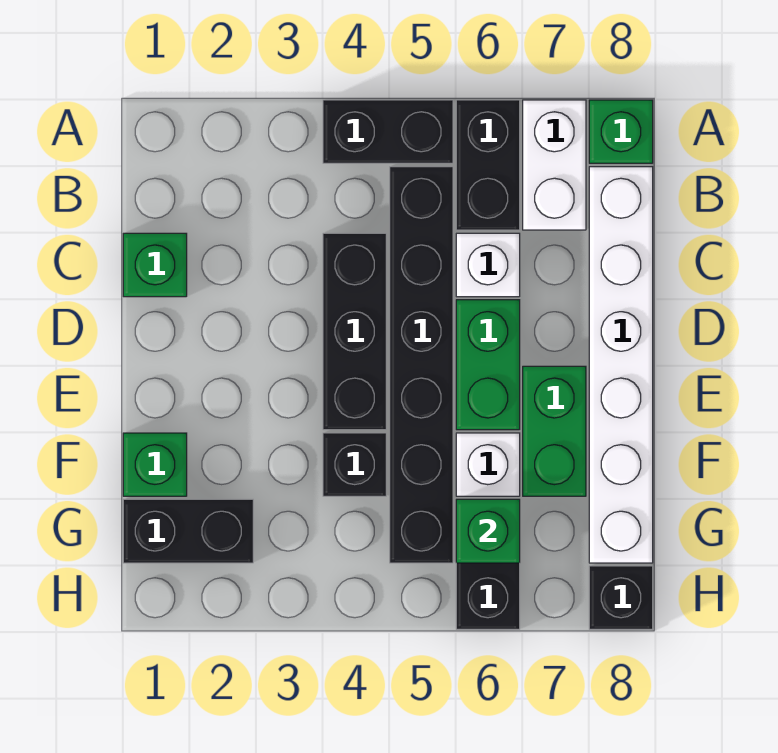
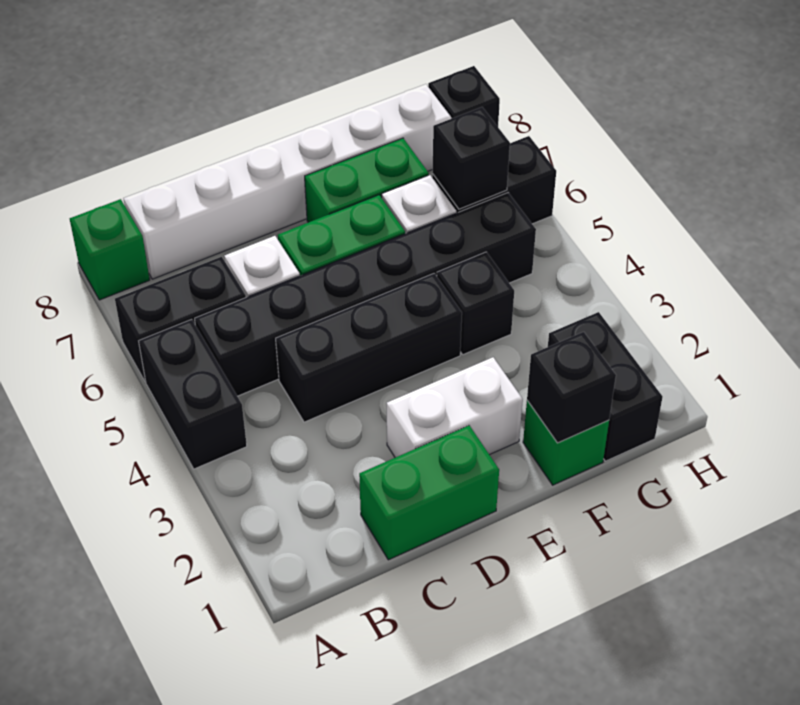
white brick A7:B7 level 1 -> white brick D2:E2 level 1
green brick C1 level 1 -> green brick C1:D1 level 1
none -> black brick F1 level 2
green brick G6 level 2 -> black brick G6 level 2

